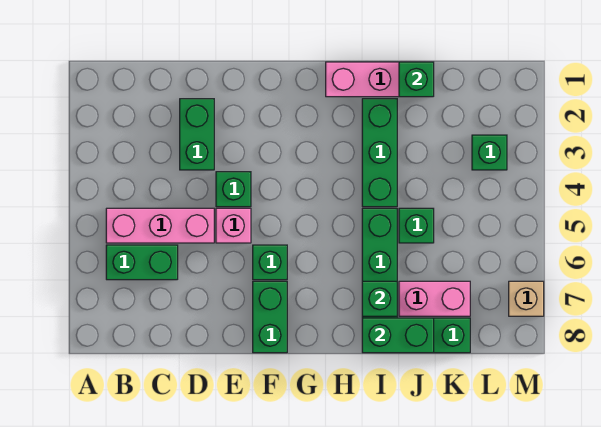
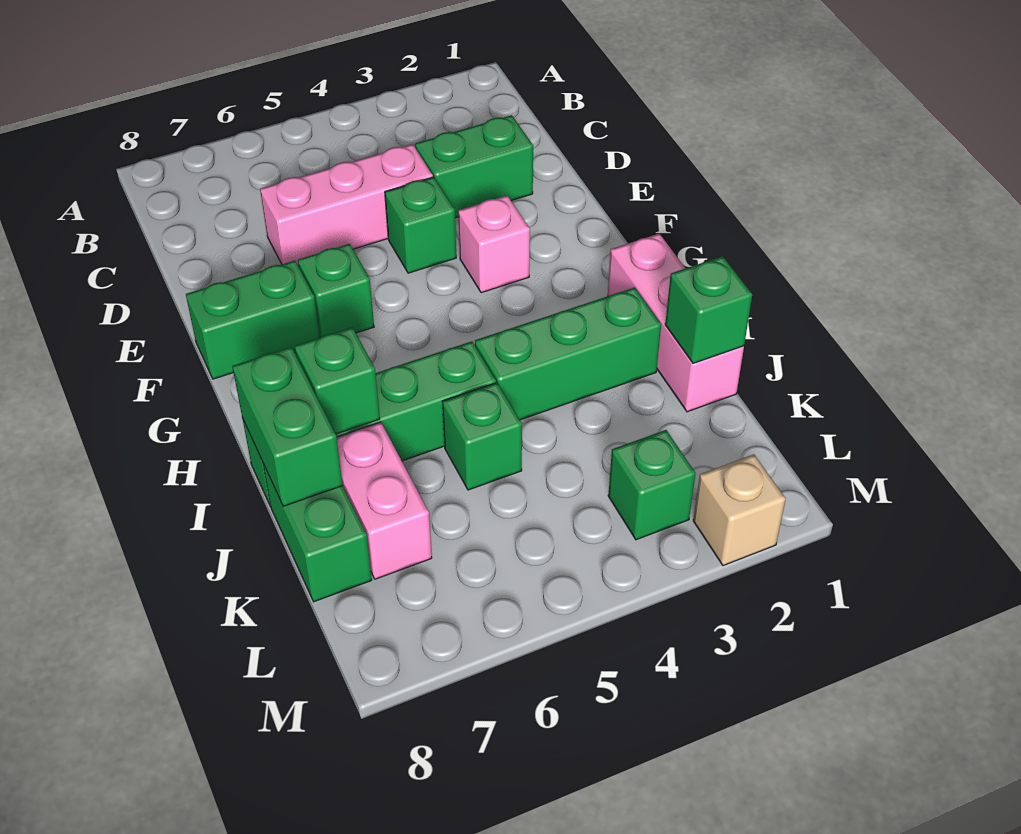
pink brick B5:D5 level 1 -> pink brick D4:D6 level 1
green brick B6:C6 level 1 -> none
pink brick E5 level 1 -> pink brick F3 level 1
tan brick M7 level 1 -> tan brick M2 level 1

